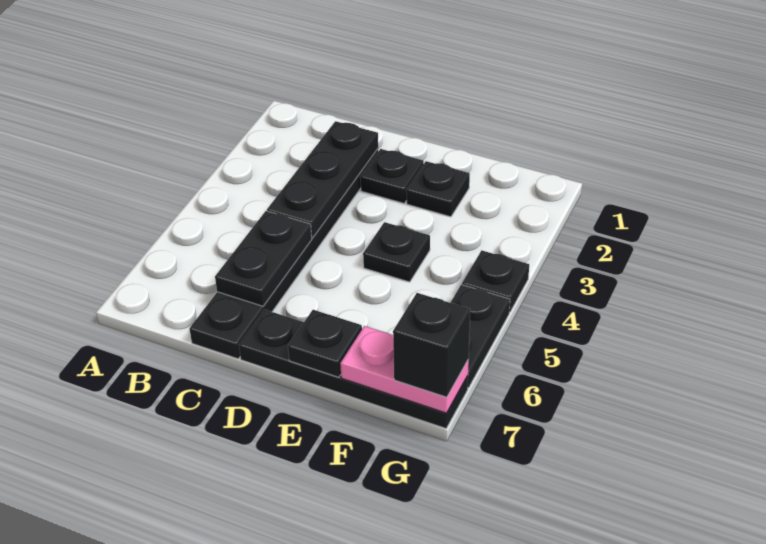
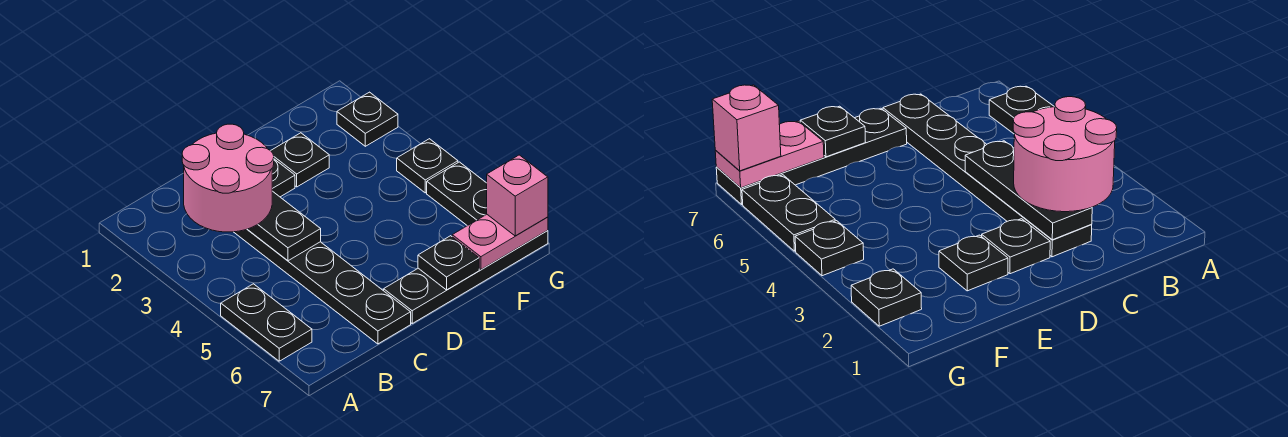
none -> pink round brick B2:C3 level 3
black plate C5:C6 level 2 -> black plate A5:A6 level 1
black plate E4 level 1 -> black plate G2 level 1
black brick G7 level 3 -> pink brick G7 level 3

